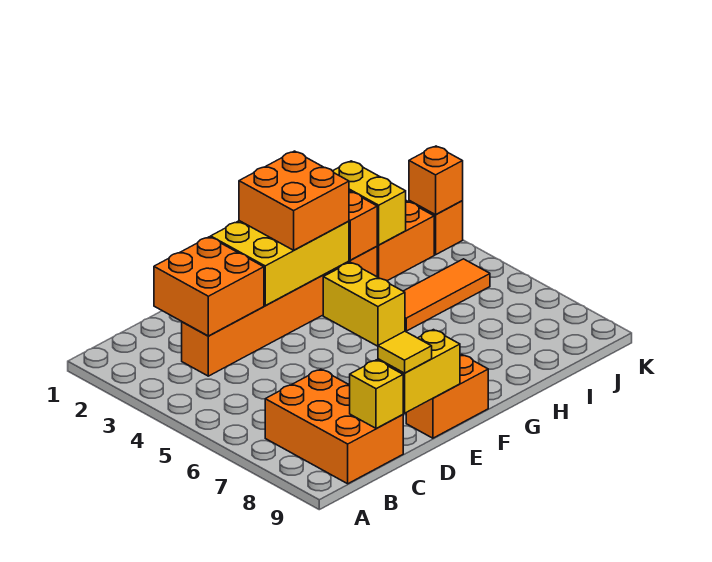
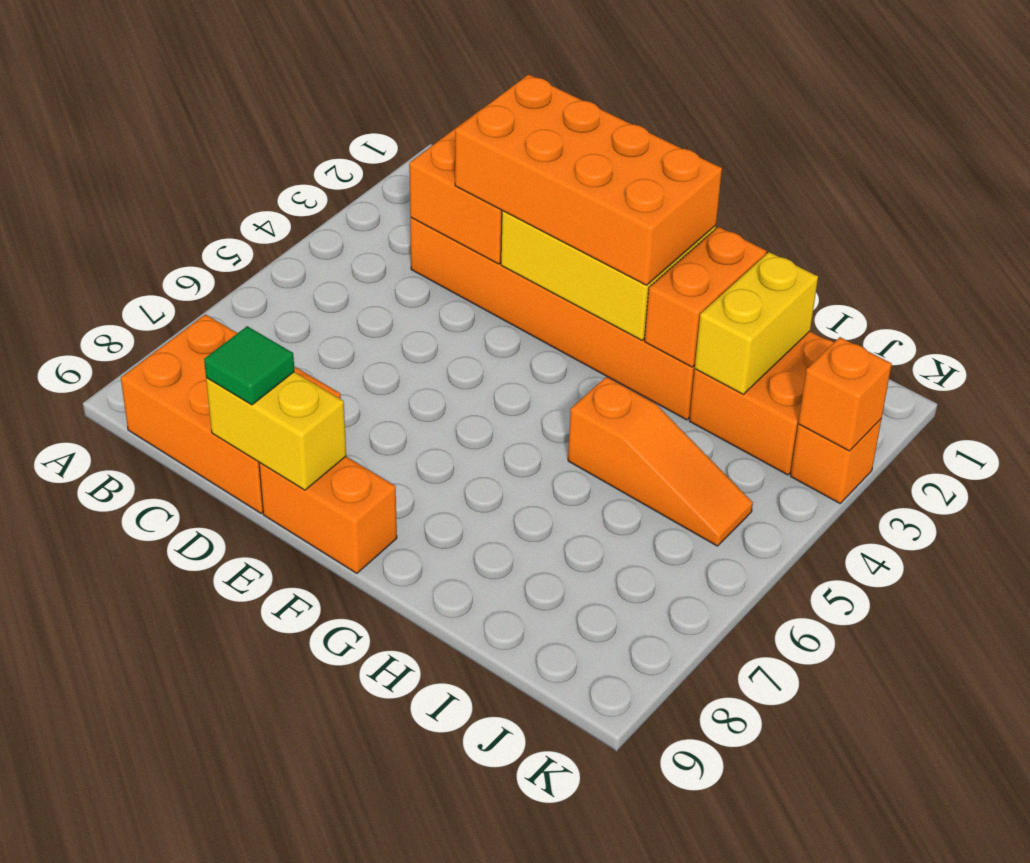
orange brick B7:C9 level 1 -> orange brick B8:D9 level 1
yellow brick C9 level 2 -> none
yellow tile D9 level 3 -> green tile D9 level 3
orange brick F2:G3 level 3 -> orange brick D2:G3 level 3
yellow brick G4:G5 level 1 -> none
orange tile H5:J5 level 1 -> orange slope H5:J5 level 1 top H

